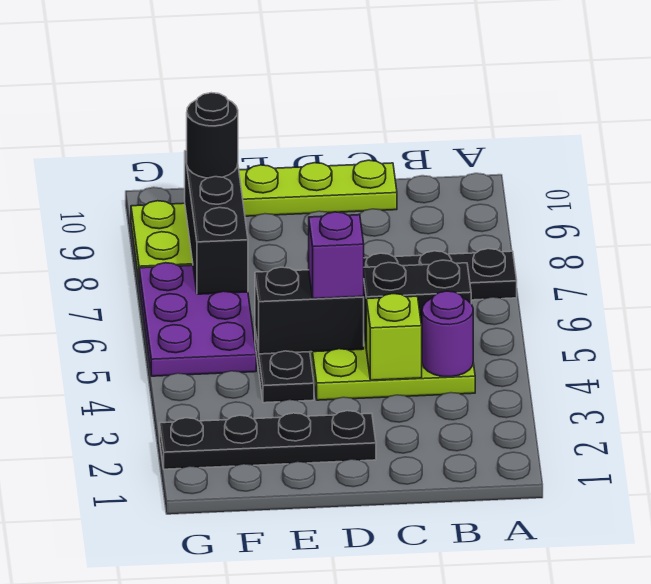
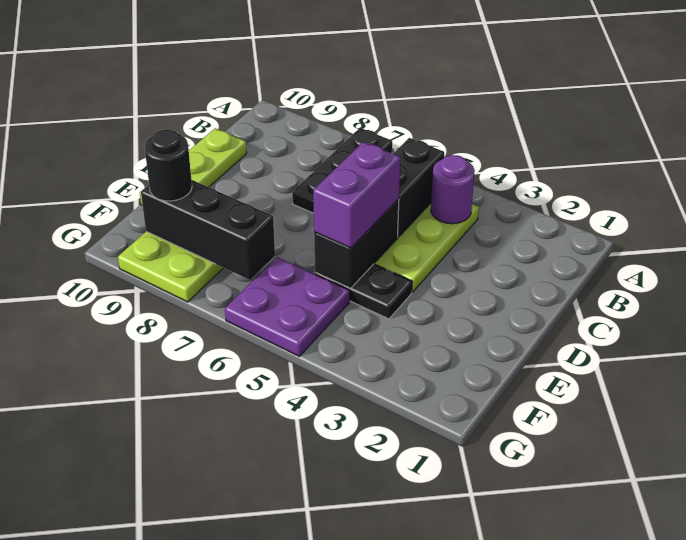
lime brick C4 level 2 -> none
black plate D2:G2 level 1 -> none
purple brick D5 level 3 -> purple brick D5:E5 level 3
purple plate F5:G7 level 1 -> purple plate F5:G6 level 1

